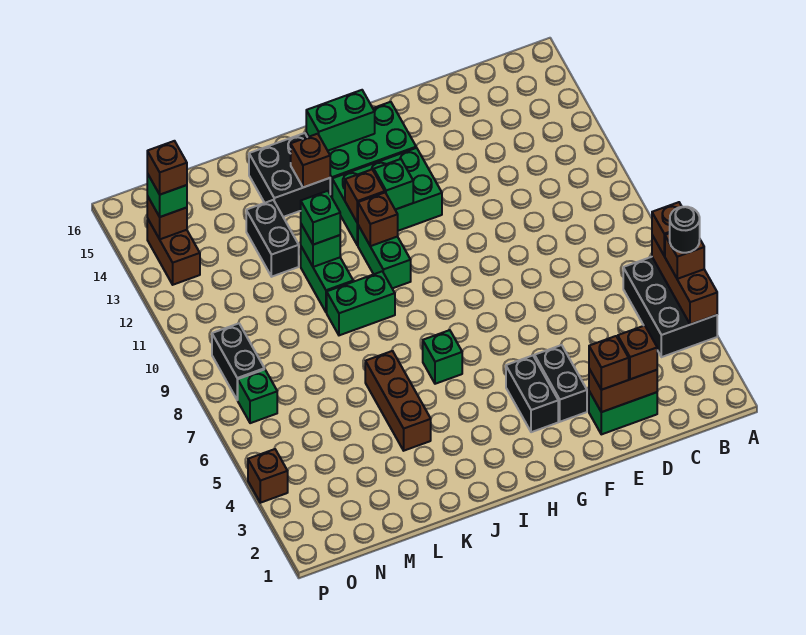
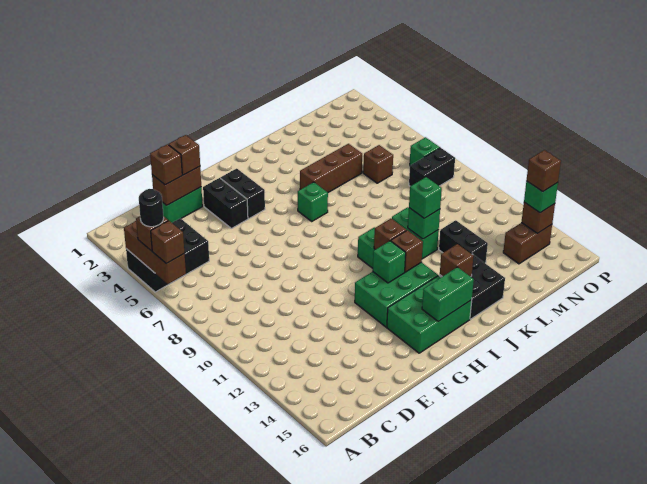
black brick A4:B6 level 1 -> black brick A4:C5 level 1
green brick J9:K9 level 1 -> none
brown brick K4:K6 level 1 -> brown brick J5:L5 level 1
black brick O8:O9 level 1 -> black brick N8:O8 level 1
brown brick O13:O14 level 1 -> brown brick N14:O14 level 1
brown brick P4 level 1 -> brown brick M6 level 1

